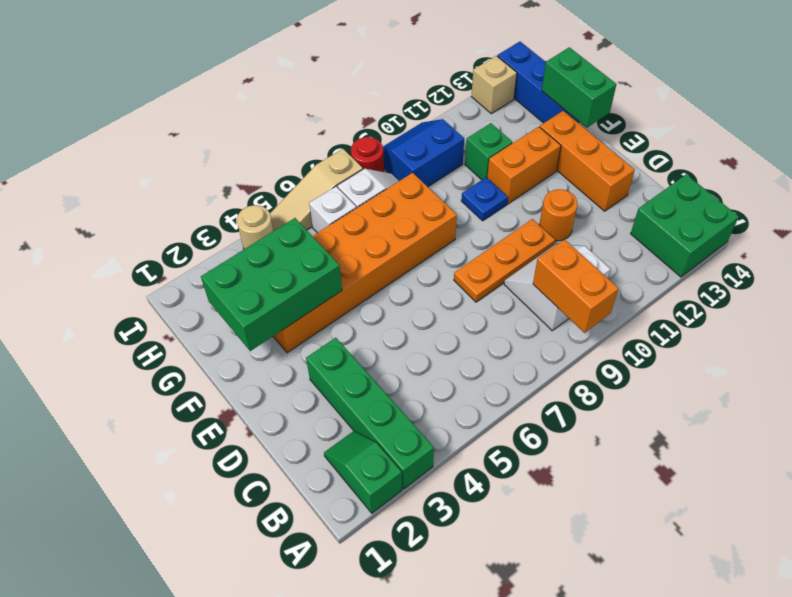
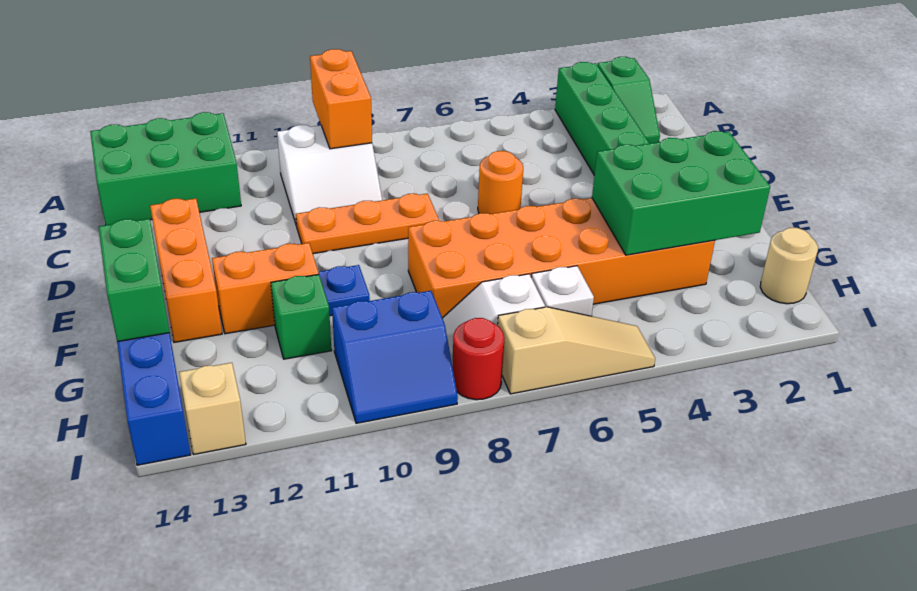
green brick A13:B14 level 1 -> green brick A12:B14 level 1
orange round brick D11 level 1 -> orange round brick D6 level 1
tan round brick I4 level 1 -> tan round brick H1 level 1

